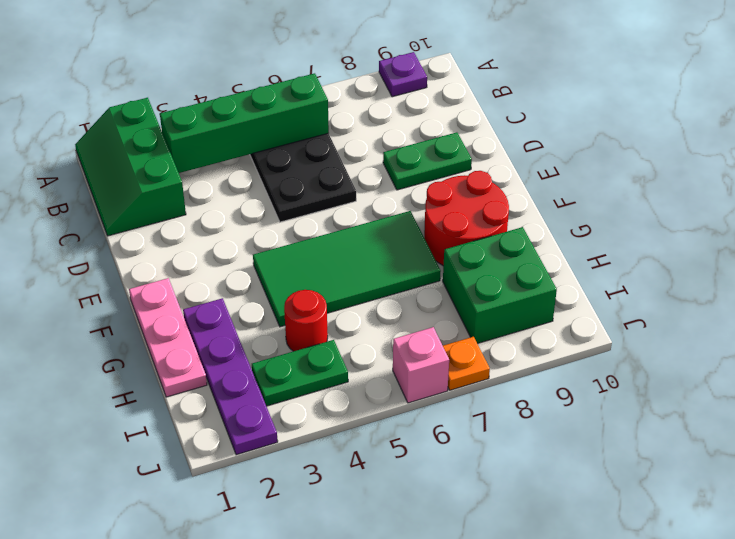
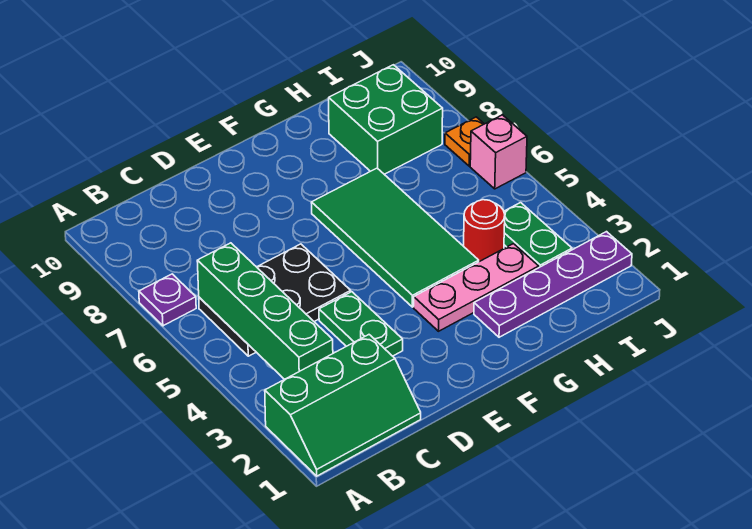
purple plate A9 level 1 -> purple plate A7 level 1
green plate D8:D9 level 1 -> green plate D3:D4 level 1
pink plate F1:H1 level 1 -> pink plate F3:H3 level 1
red round brick F8:G9 level 1 -> none

